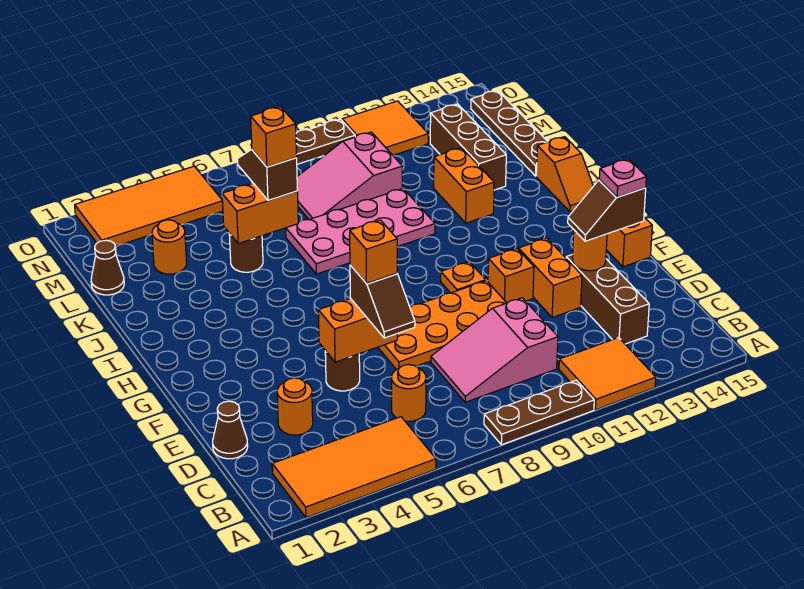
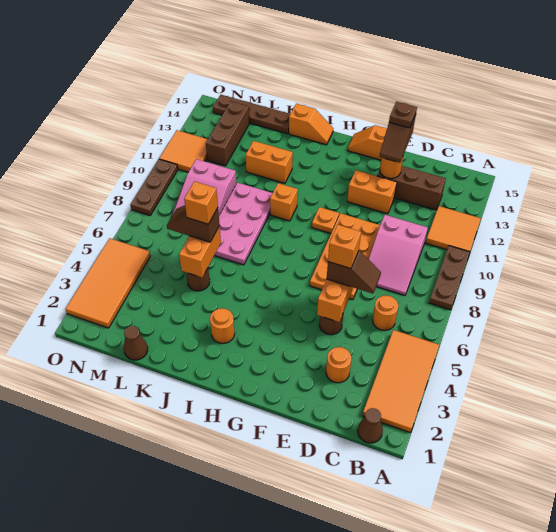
brown cone D1 level 1 -> brown cone B1 level 1
pink plate E14 level 4 -> brown plate E14 level 4
orange brick F11 level 1 -> orange brick I10 level 1
brown brick K13:M13 level 1 -> brown brick M12:M14 level 1
orange round brick L3 level 1 -> orange round brick I3 level 1

